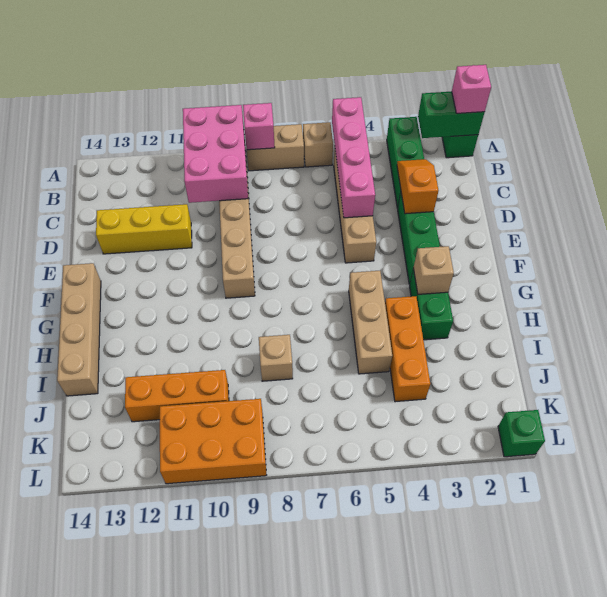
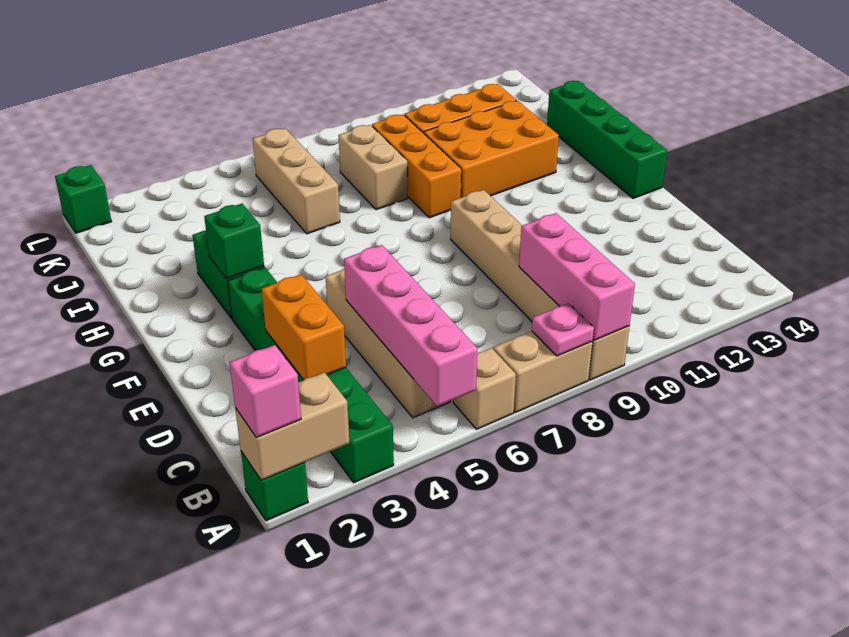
green brick A1:A2 level 2 -> tan brick A1:A2 level 2
pink brick A8 level 2 -> pink plate A8 level 2
pink brick A9:C10 level 2 -> pink brick A9:C9 level 2
orange slope C3:D3 level 2 top D -> orange brick C3:D3 level 2
yellow brick D11:D13 level 1 -> none
tan brick F14:I14 level 1 -> green brick F14:I14 level 1
tan brick G3 level 2 -> green brick G3 level 2
tan brick G5:I5 level 1 -> tan brick I6:K6 level 1
orange brick H4:J4 level 1 -> orange brick H9:J9 level 1
tan brick I8 level 1 -> tan brick I8:J8 level 1
orange brick K9:L11 level 1 -> orange brick H10:I12 level 1

